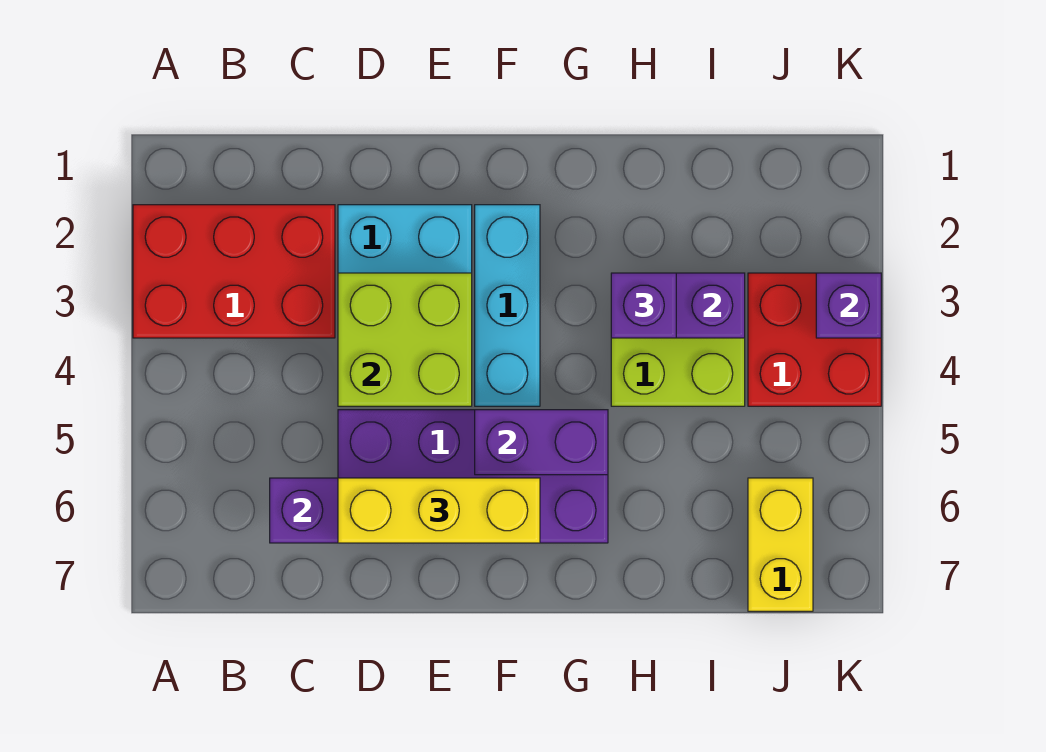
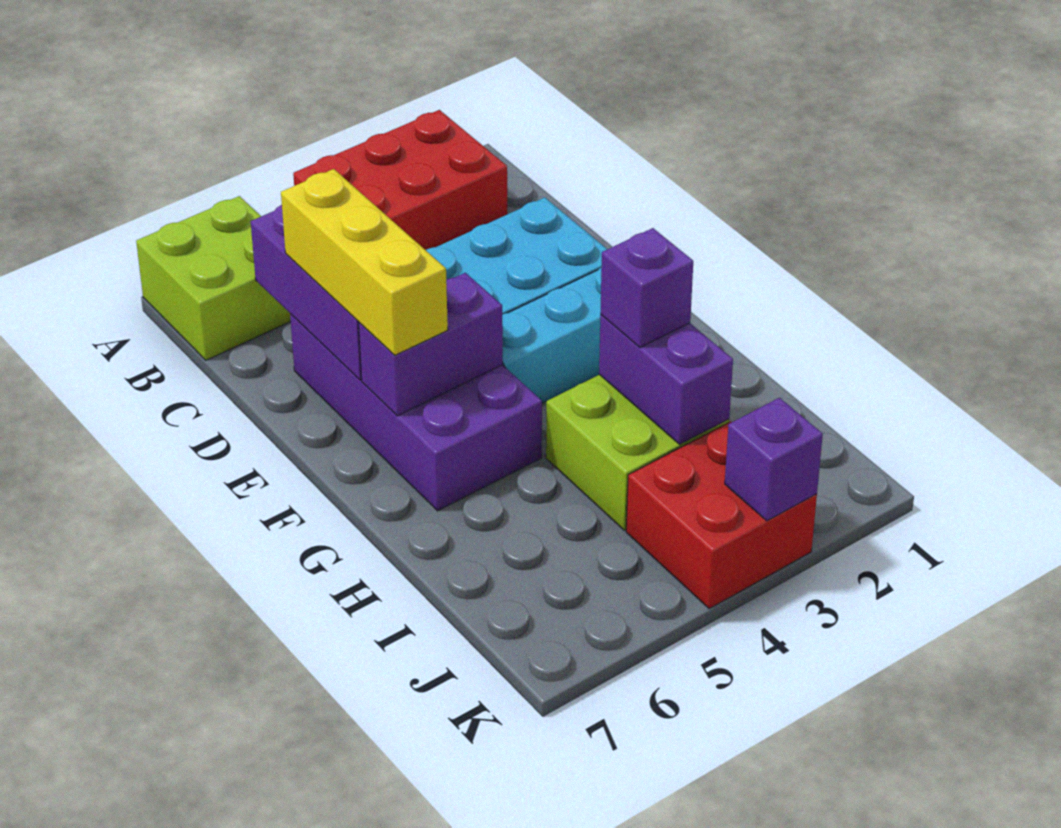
red brick A2:C3 level 1 -> red brick A2:B4 level 1
lime brick D3:E4 level 2 -> lime brick A6:B7 level 1
purple brick F5:G5 level 2 -> purple brick F5:F6 level 2
yellow brick J6:J7 level 1 -> none

